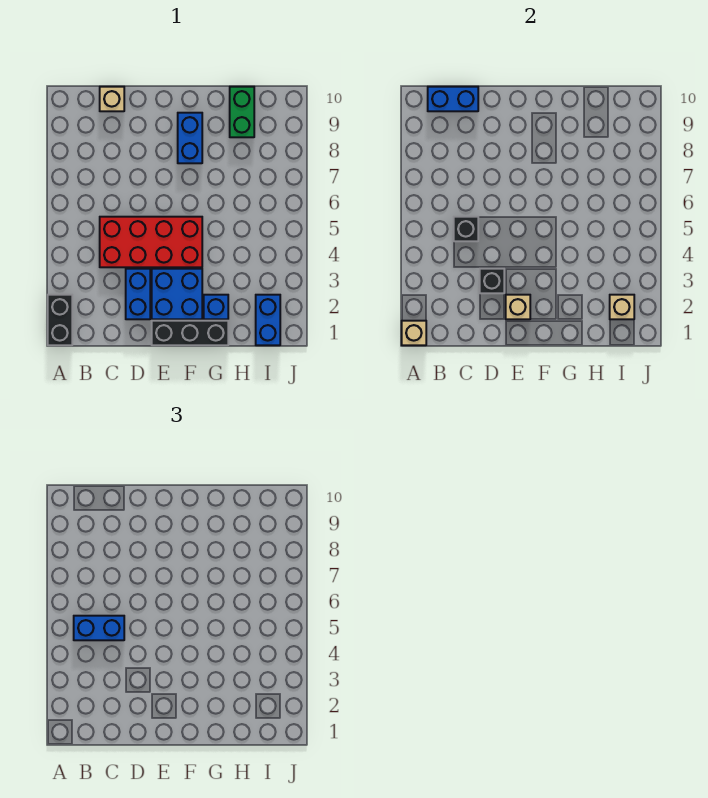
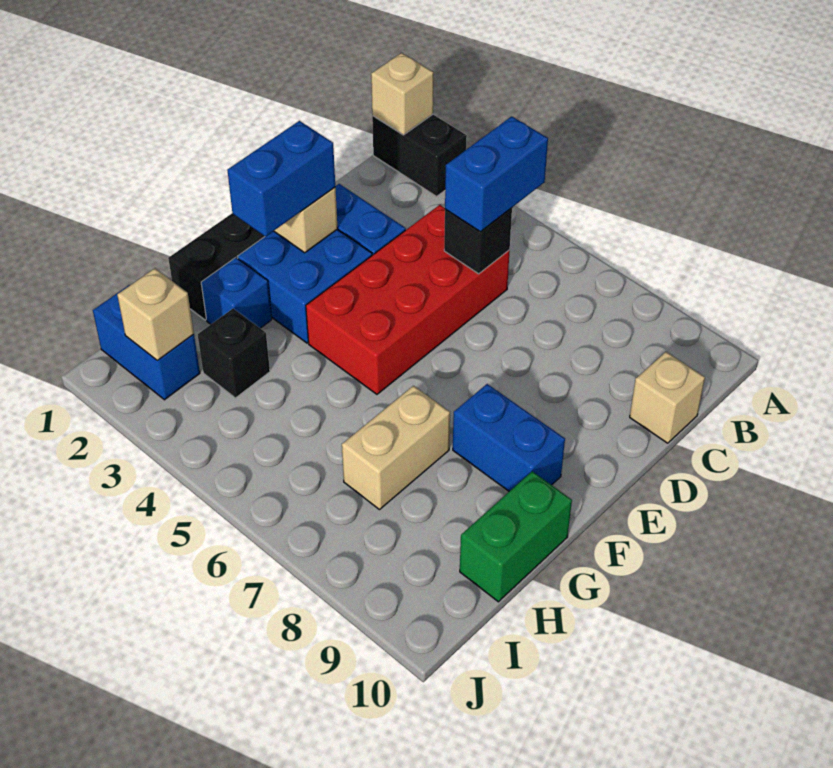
blue brick B10:C10 level 2 -> blue brick E2:F2 level 3
black brick D3 level 2 -> black brick H3 level 1
none -> tan brick G7:H7 level 1
green brick H9:H10 level 1 -> green brick G10:H10 level 1

